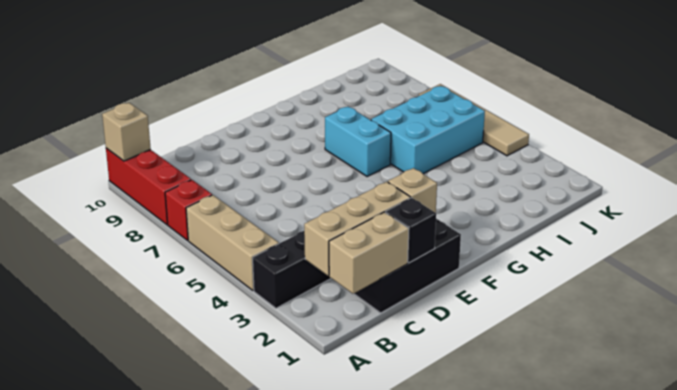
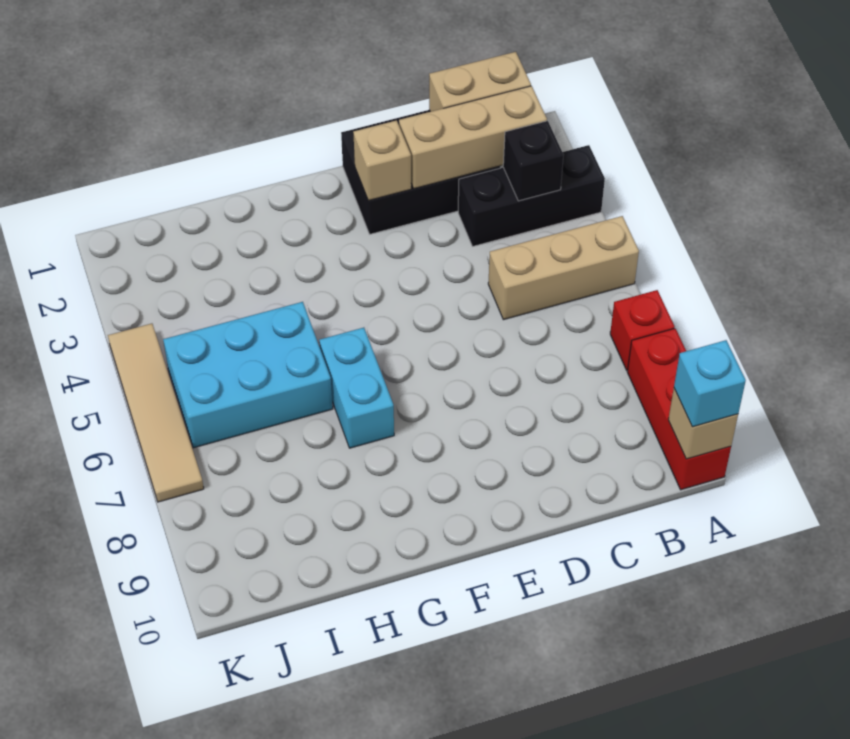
tan brick A4:A6 level 1 -> tan brick A5:C5 level 1
none -> cyan brick A10 level 3
black brick D1 level 2 -> black brick B3 level 2

